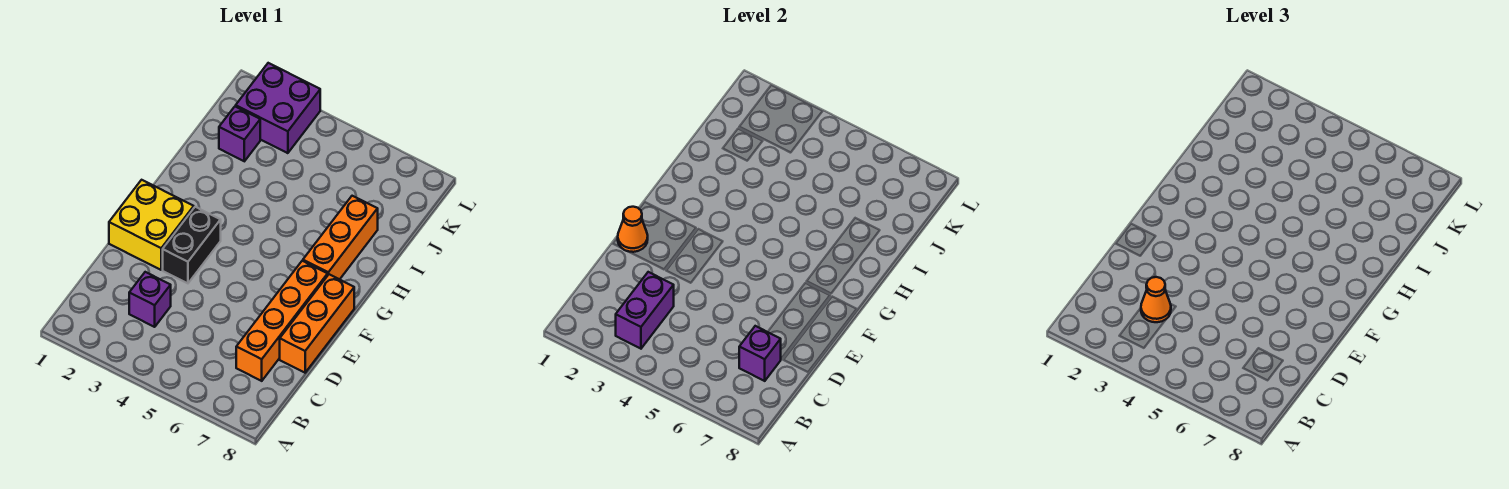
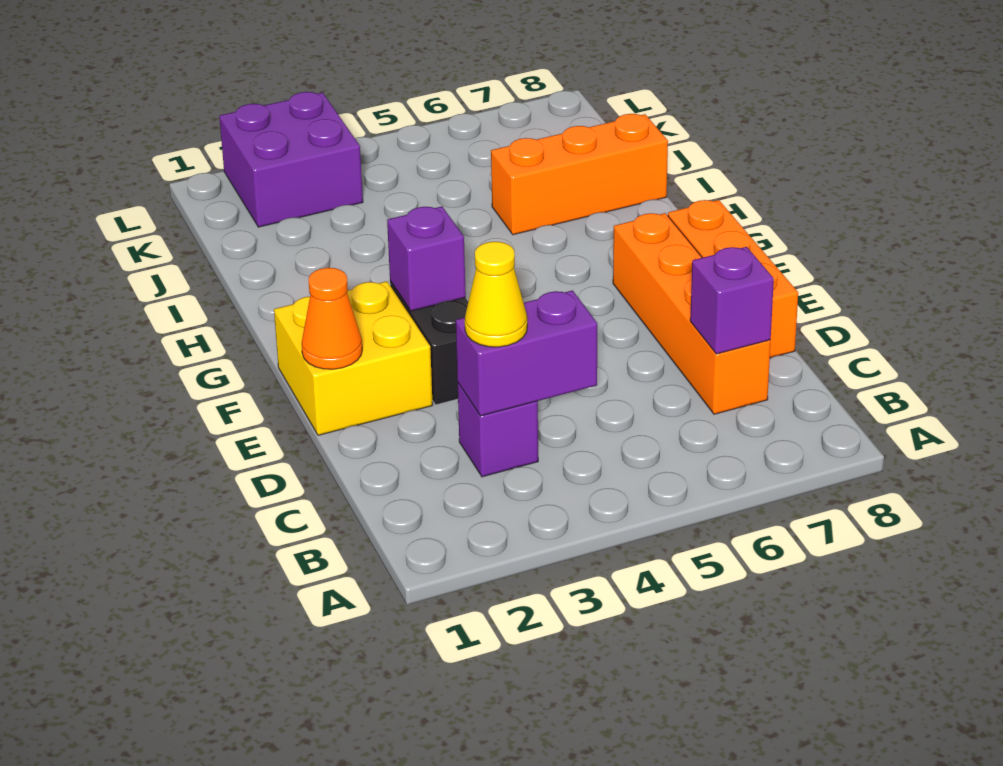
purple brick B3:C3 level 2 -> purple brick C3:C4 level 2
orange cone C3 level 3 -> yellow cone C3 level 3
orange brick G7:I7 level 1 -> orange brick I6:I8 level 1
purple brick J2 level 1 -> purple brick F3 level 2

